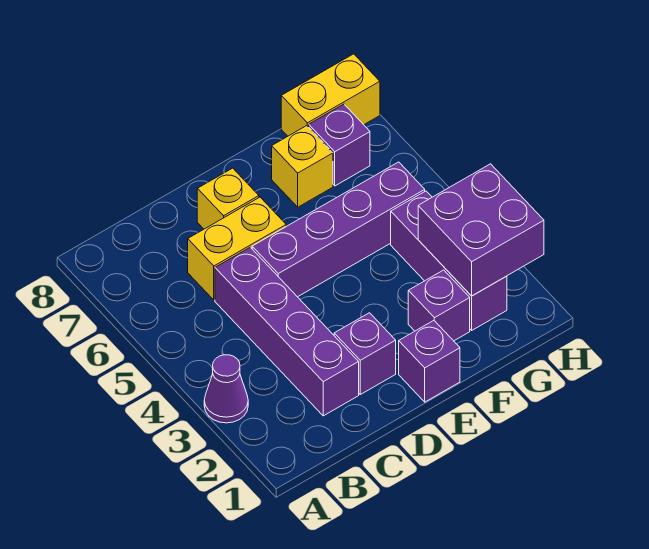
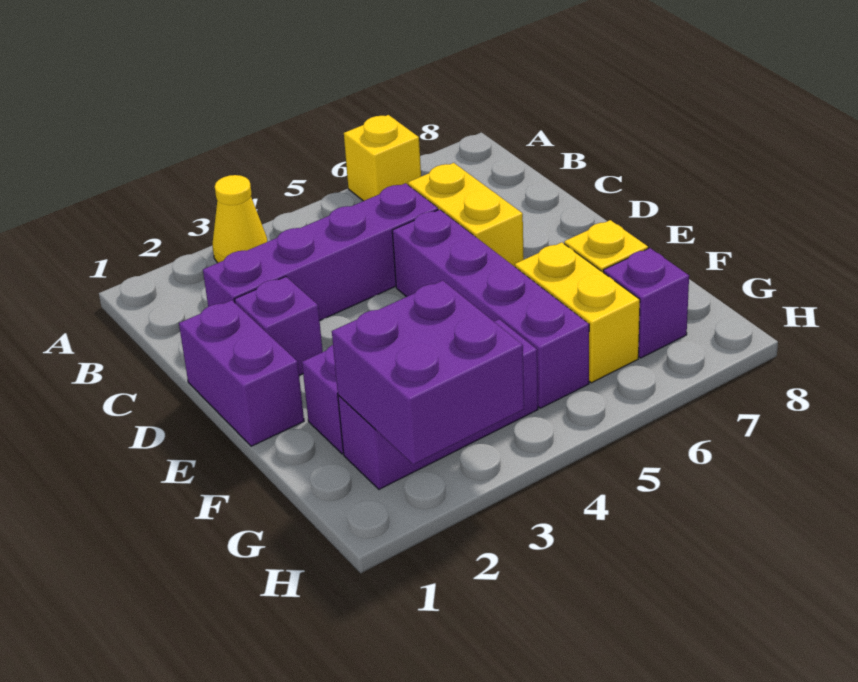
purple cone A3 level 1 -> yellow cone A3 level 1
yellow brick D7 level 1 -> yellow brick A6 level 1
purple brick E1 level 1 -> purple brick D1:E1 level 1
yellow brick G8:H8 level 1 -> yellow brick F6:G6 level 1

